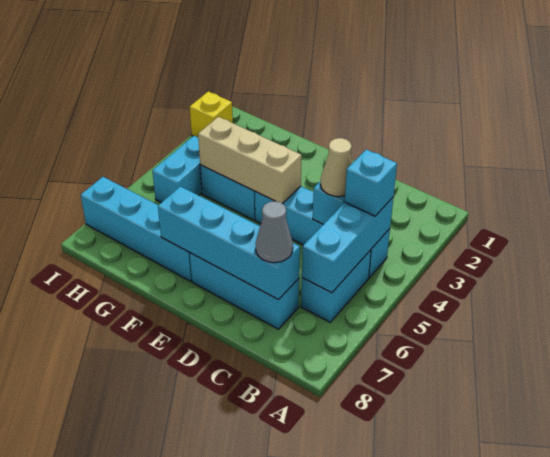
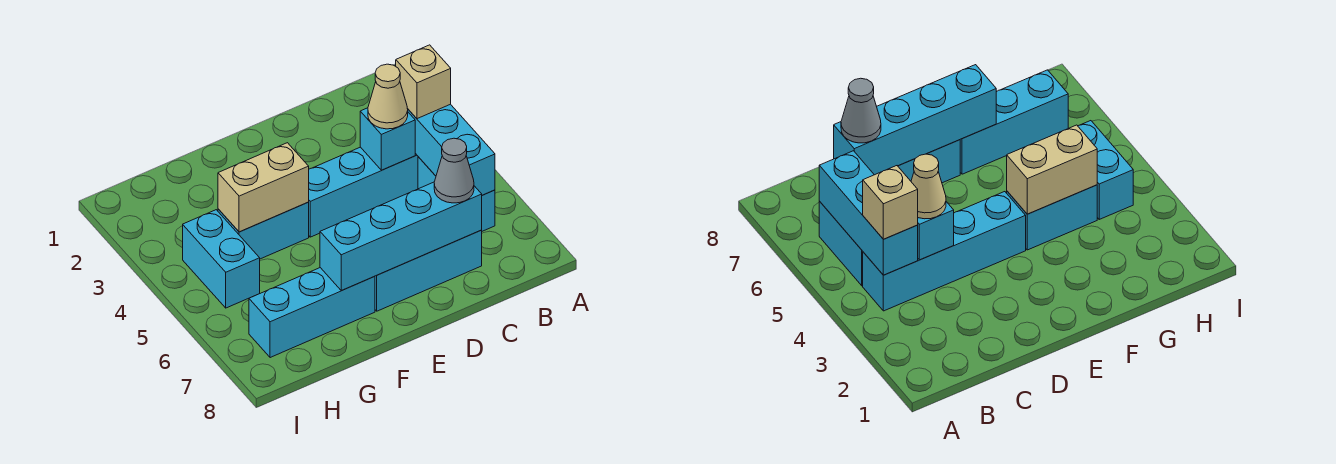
cyan brick B4 level 3 -> tan brick B4 level 3
tan brick E4:G4 level 2 -> tan brick F4:G4 level 2
cyan brick F7:I7 level 1 -> cyan brick F7:H7 level 1
yellow brick I2 level 1 -> none

